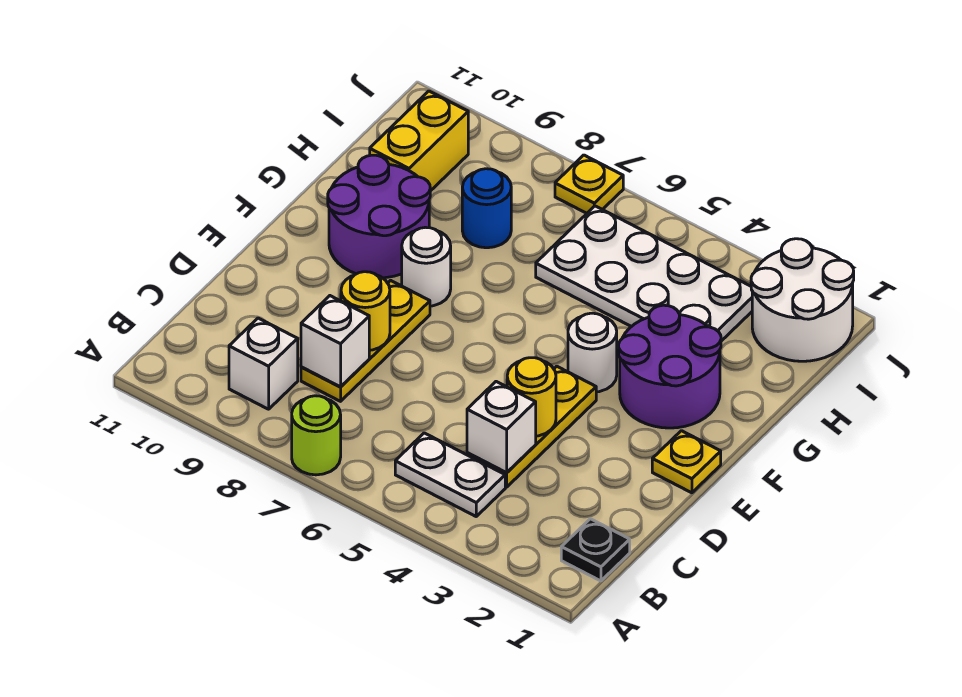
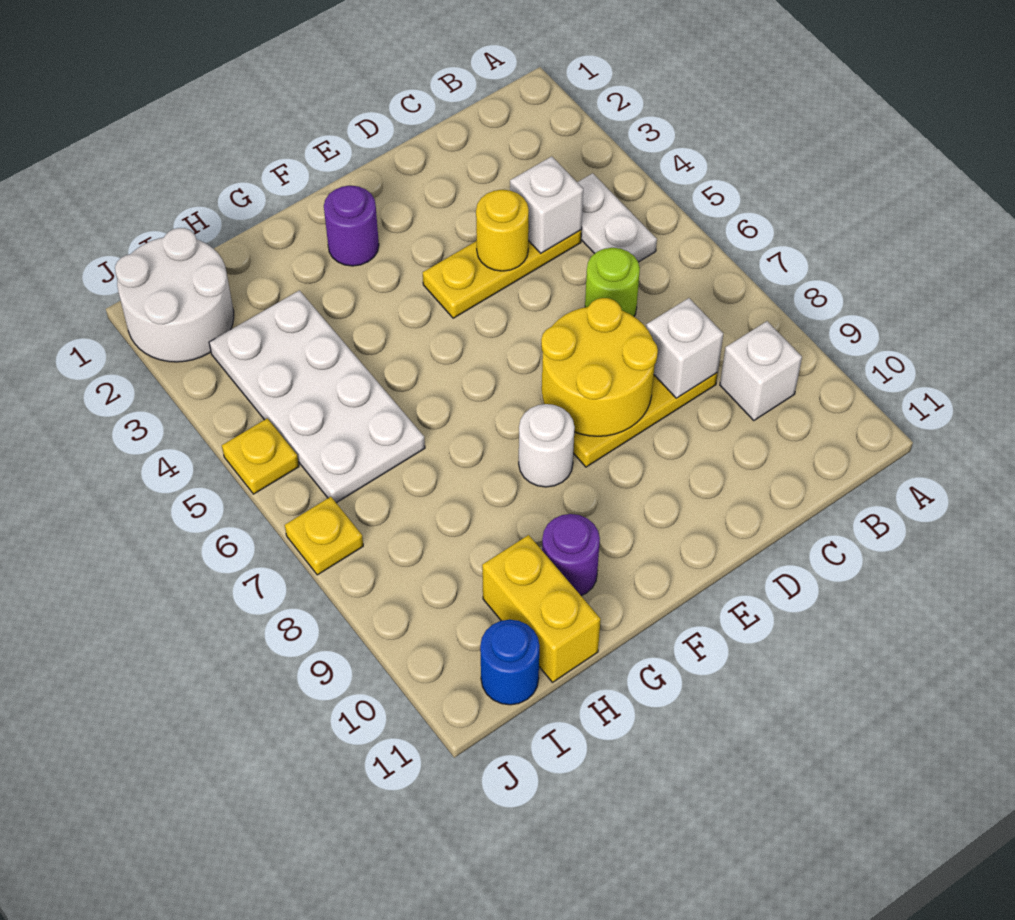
lime round brick A7 level 1 -> lime round brick C6 level 1
black plate B1 level 1 -> none
yellow round brick D8 level 2 -> yellow round brick D7:E8 level 2
yellow plate E1 level 1 -> yellow plate J5 level 1
purple round brick F2:G3 level 1 -> purple round brick F2 level 1
white round brick F4 level 1 -> none
purple round brick F9:G10 level 1 -> purple round brick G10 level 1
blue round brick H8 level 1 -> blue round brick I11 level 1
yellow brick H10:I10 level 1 -> yellow brick H10:H11 level 1

